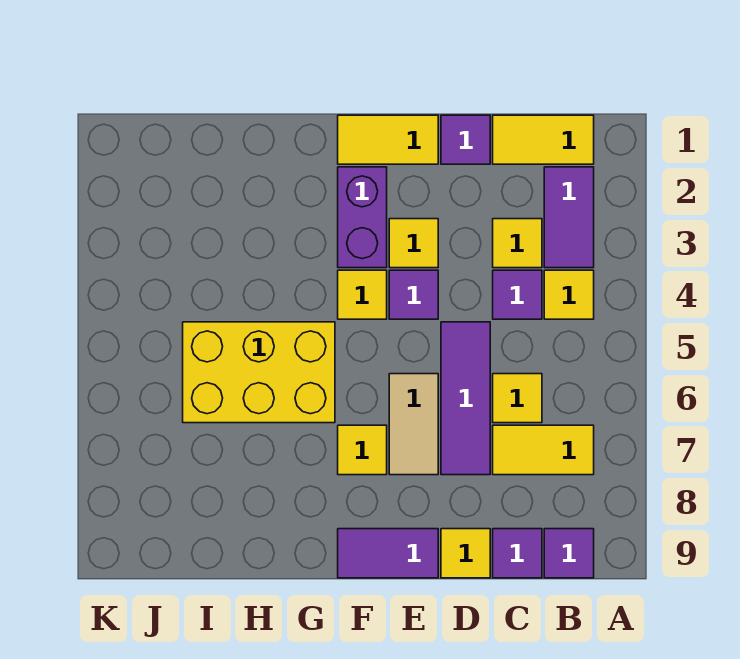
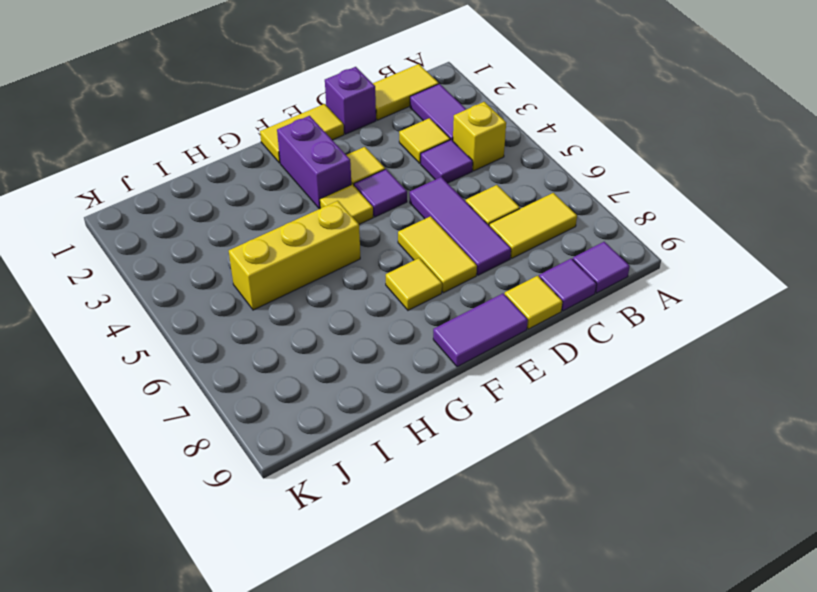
yellow tile B4 level 1 -> yellow brick B4 level 1
purple tile D1 level 1 -> purple brick D1 level 1
tan tile E6:E7 level 1 -> yellow tile E6:E7 level 1
yellow brick G5:I6 level 1 -> yellow brick G5:I5 level 1

